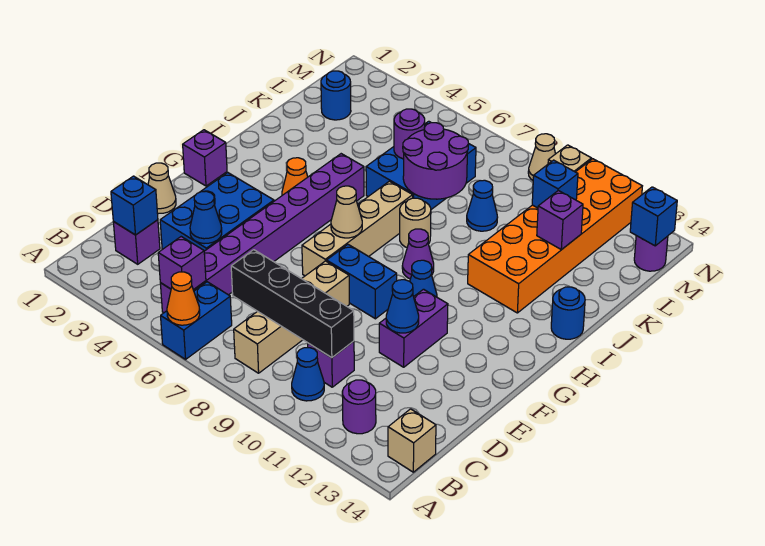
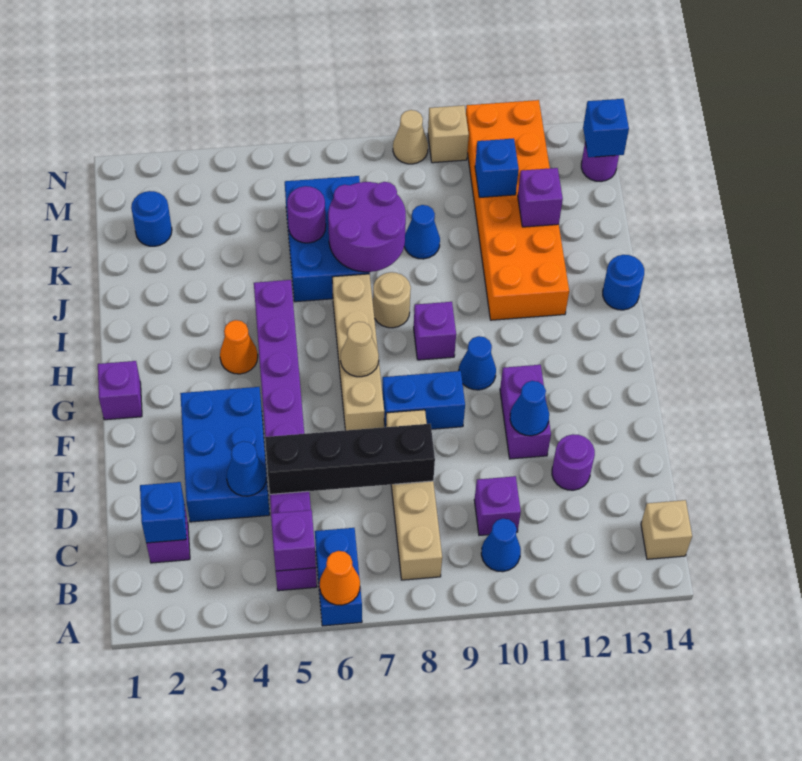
purple round brick B12 level 1 -> purple round brick D12 level 1
black brick C7:C10 level 2 -> black brick D5:D8 level 2
tan cone E1 level 1 -> none
purple cone H9 level 1 -> purple brick H9 level 1

